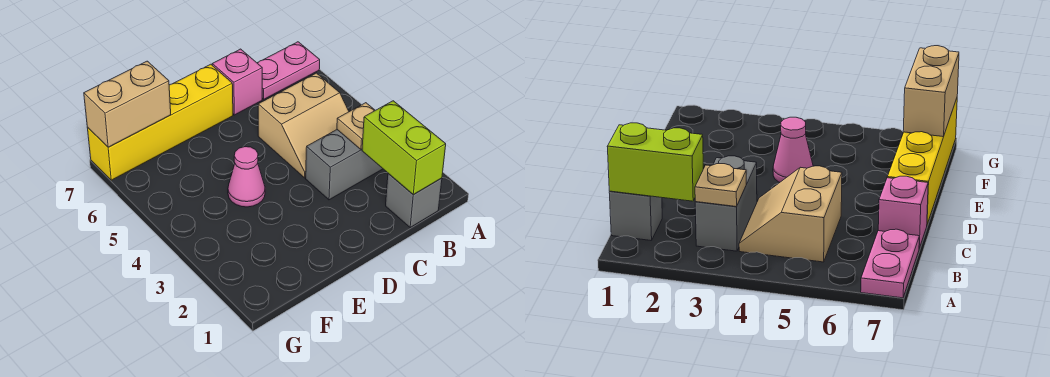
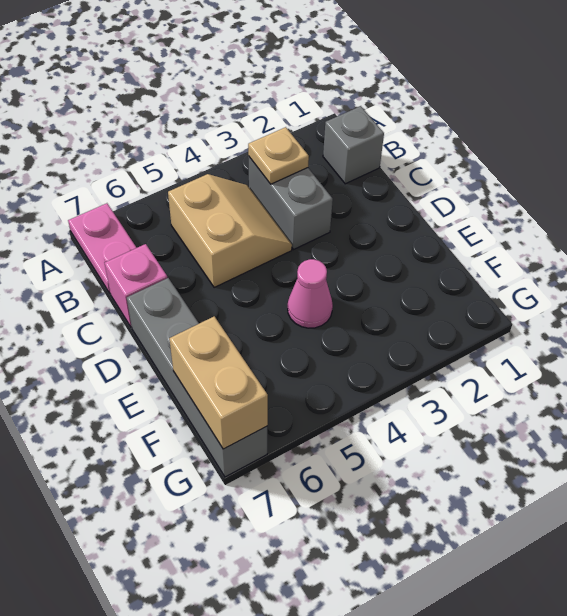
lime brick B1:B2 level 2 -> none
yellow brick D7:G7 level 1 -> grey brick D7:G7 level 1

